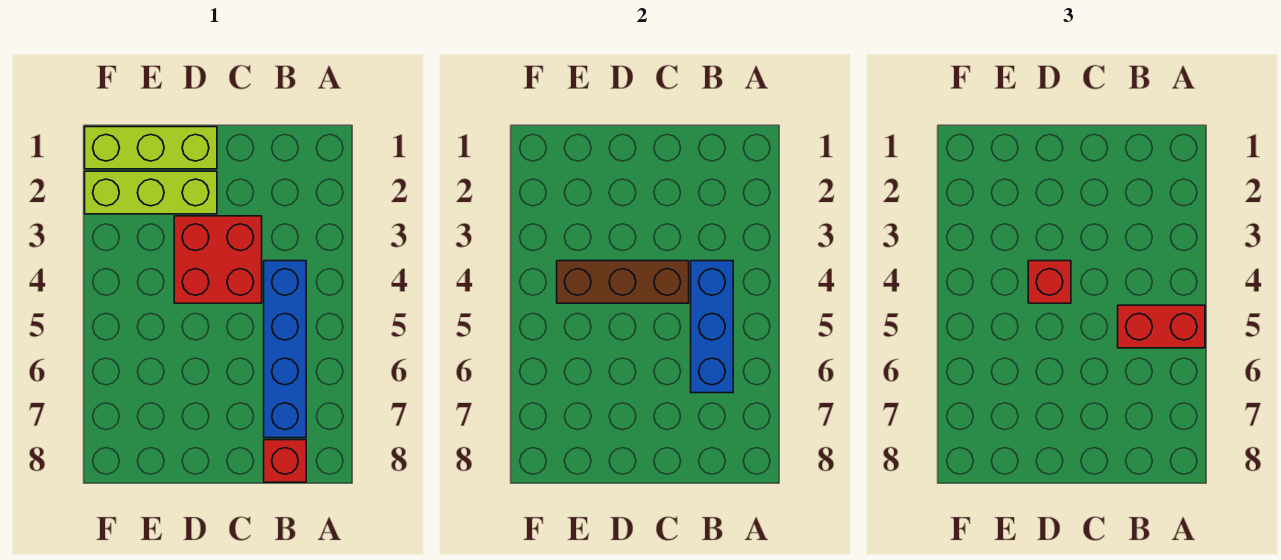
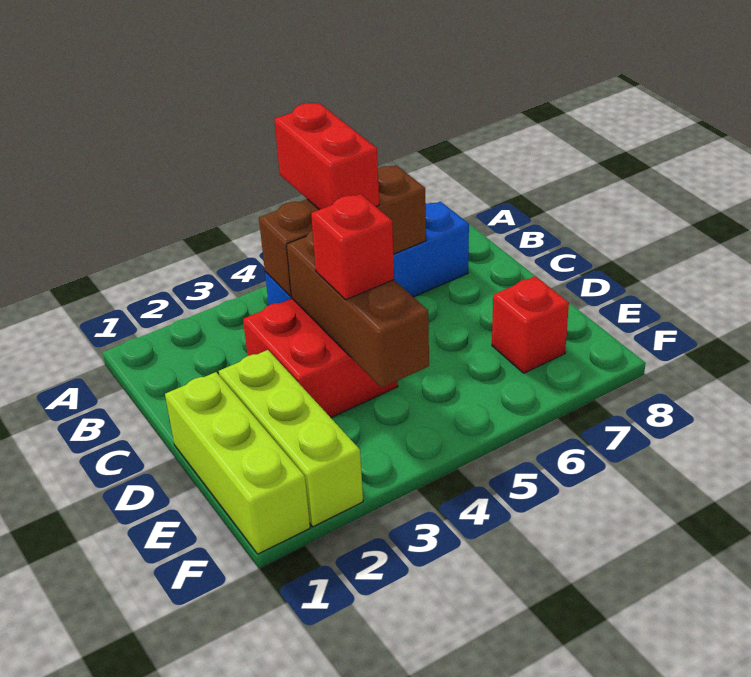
blue brick B4:B6 level 2 -> brown brick B4:B6 level 2
red brick B8 level 1 -> red brick E7 level 1

